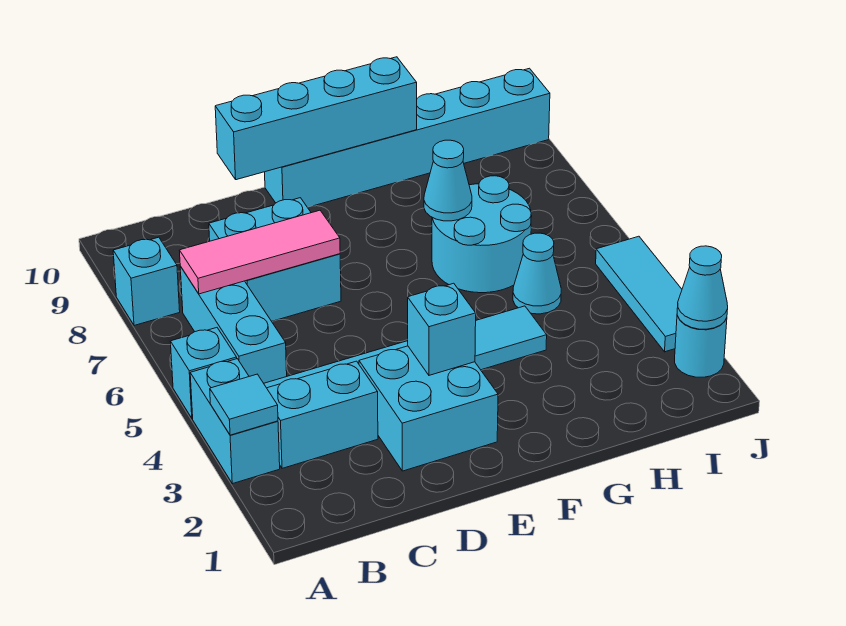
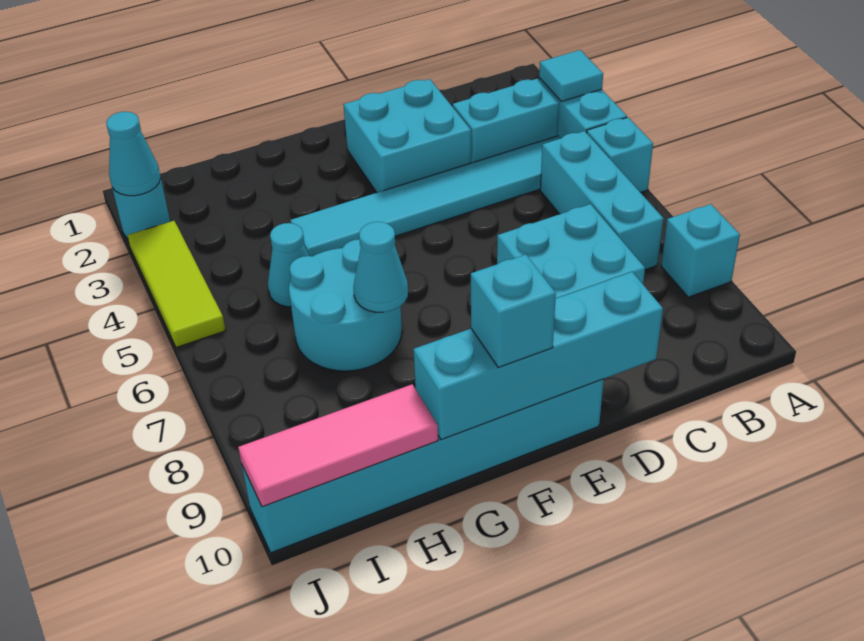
pink tile B7:D7 level 2 -> pink tile H10:J10 level 2
cyan brick E3 level 2 -> cyan brick F10 level 3
cyan tile J3:J5 level 1 -> lime tile J3:J5 level 1

